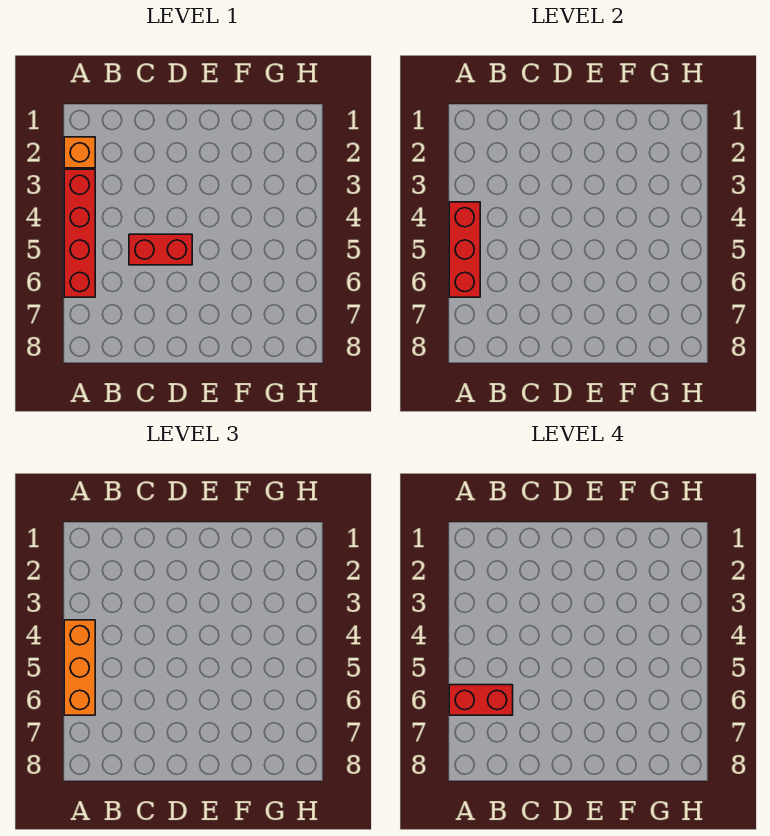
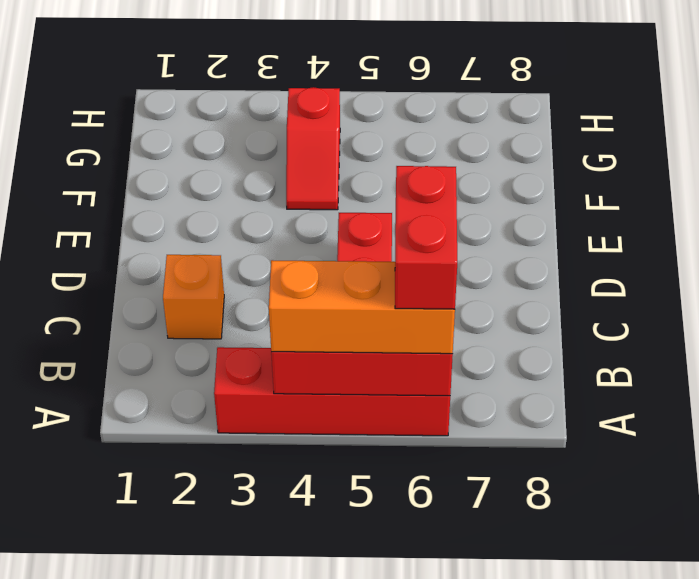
orange brick A2 level 1 -> orange brick C2 level 1
none -> red slope F4:G4 level 1 top G

